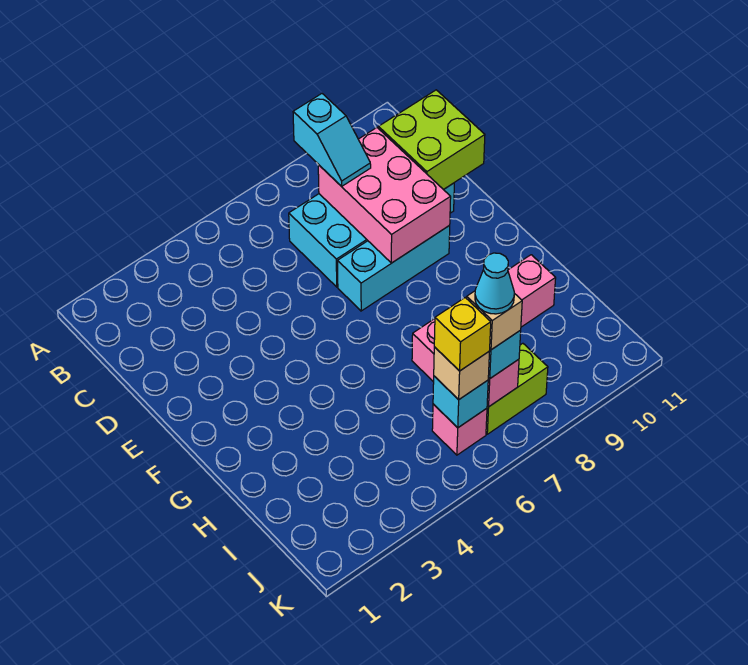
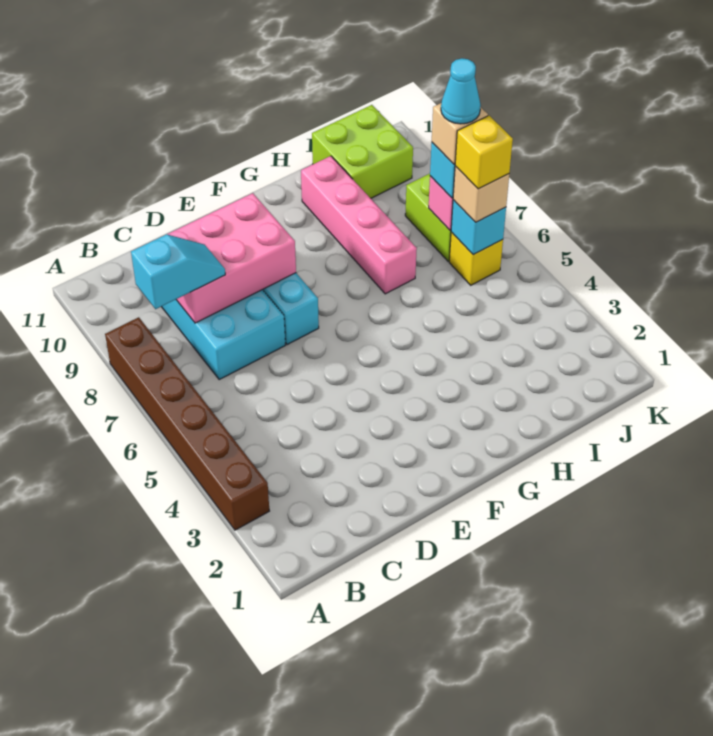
none -> brown brick A3:A8 level 1
lime brick C10:D11 level 2 -> lime brick I10:J11 level 1
pink brick J6 level 1 -> yellow brick J6 level 1

